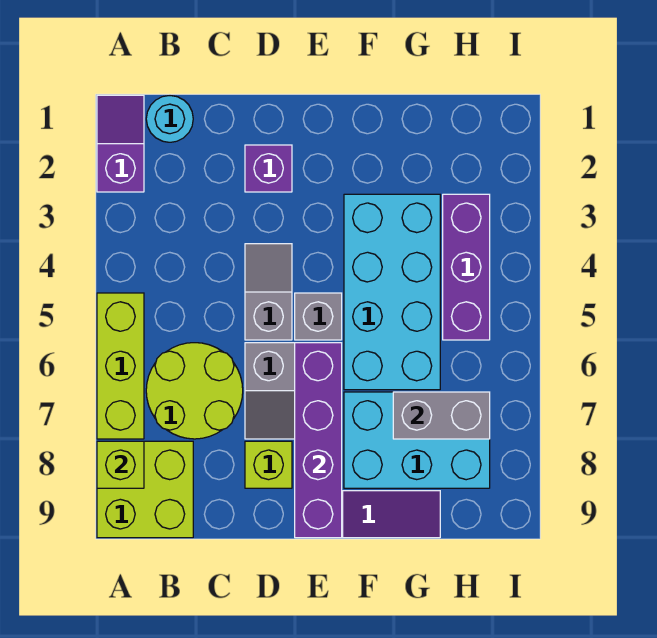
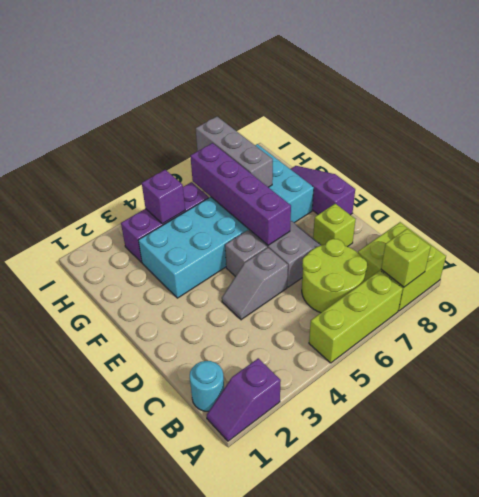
purple brick D2 level 1 -> purple brick H4 level 2
purple brick E6:E9 level 2 -> purple brick E6:H6 level 2
grey brick G7:H7 level 2 -> grey brick G7:I7 level 2

